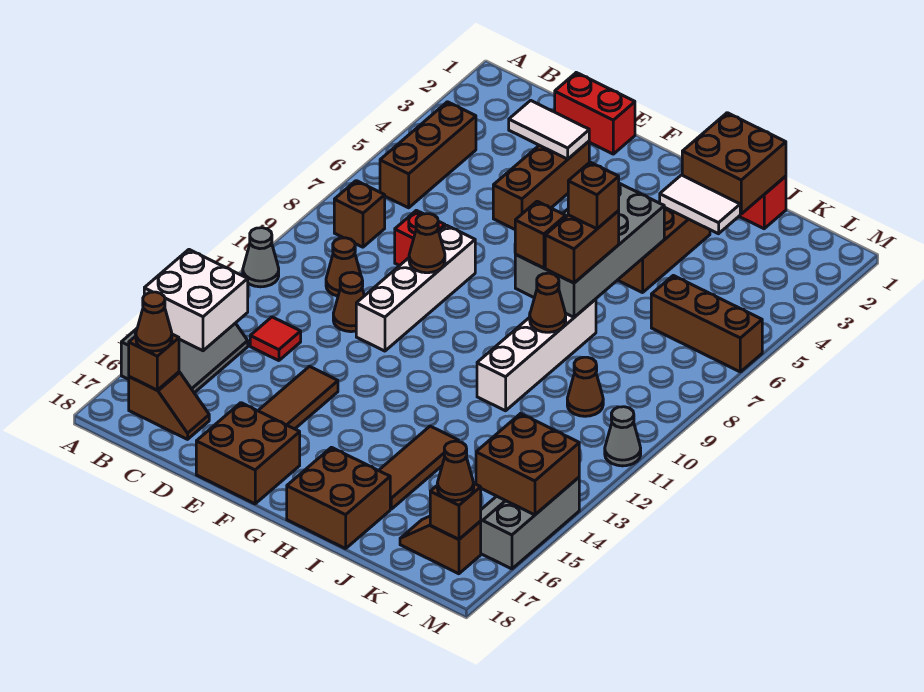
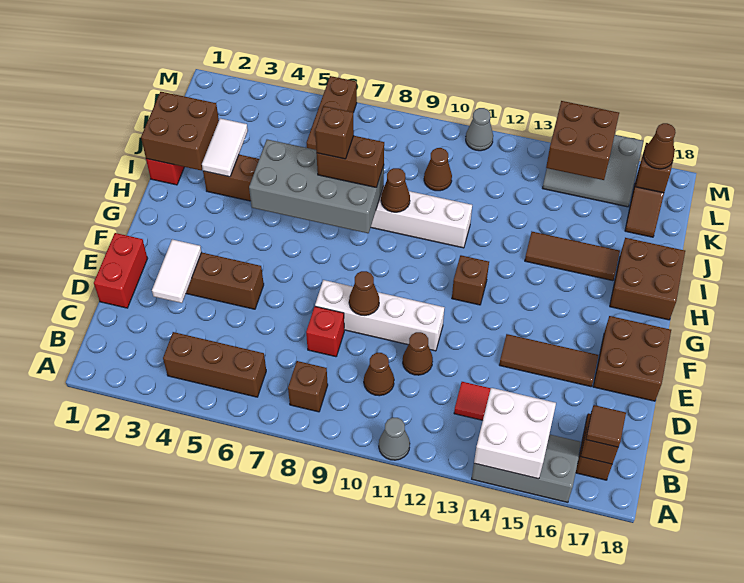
brown cone B17 level 3 -> brown tile B17 level 3
brown brick H8 level 3 -> brown brick G12 level 1

